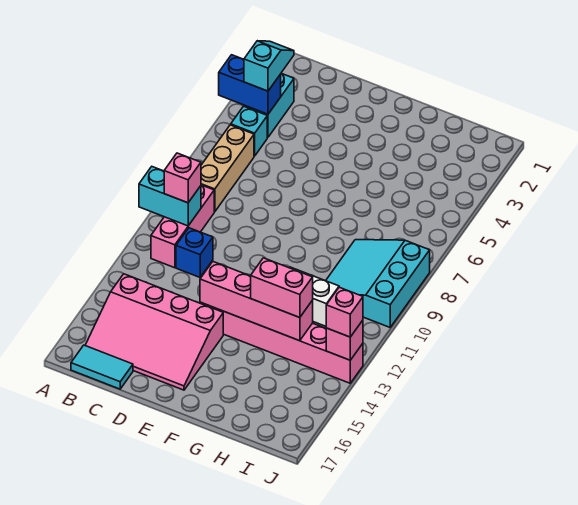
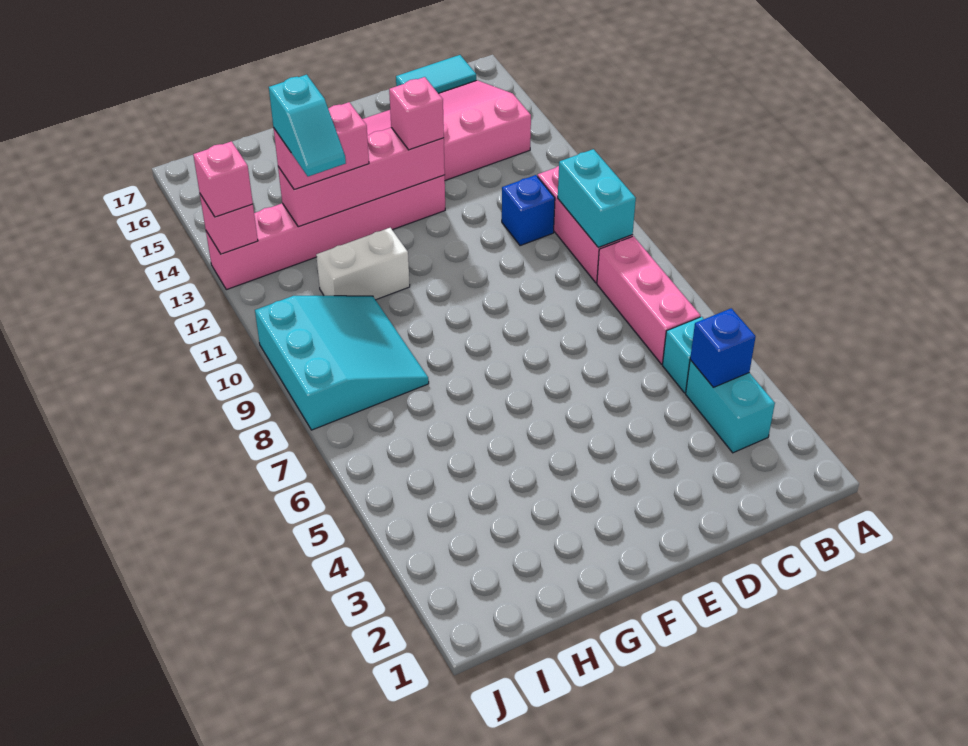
blue brick A4:B4 level 2 -> blue brick B4 level 2
cyan brick A10:B10 level 2 -> cyan brick B9:B10 level 2
cyan slope B3:B4 level 3 top 4 -> cyan slope H12:H13 level 4 top 13
tan brick B6:B8 level 1 -> pink brick B6:B8 level 1
pink brick B10 level 3 -> pink brick E13 level 3

